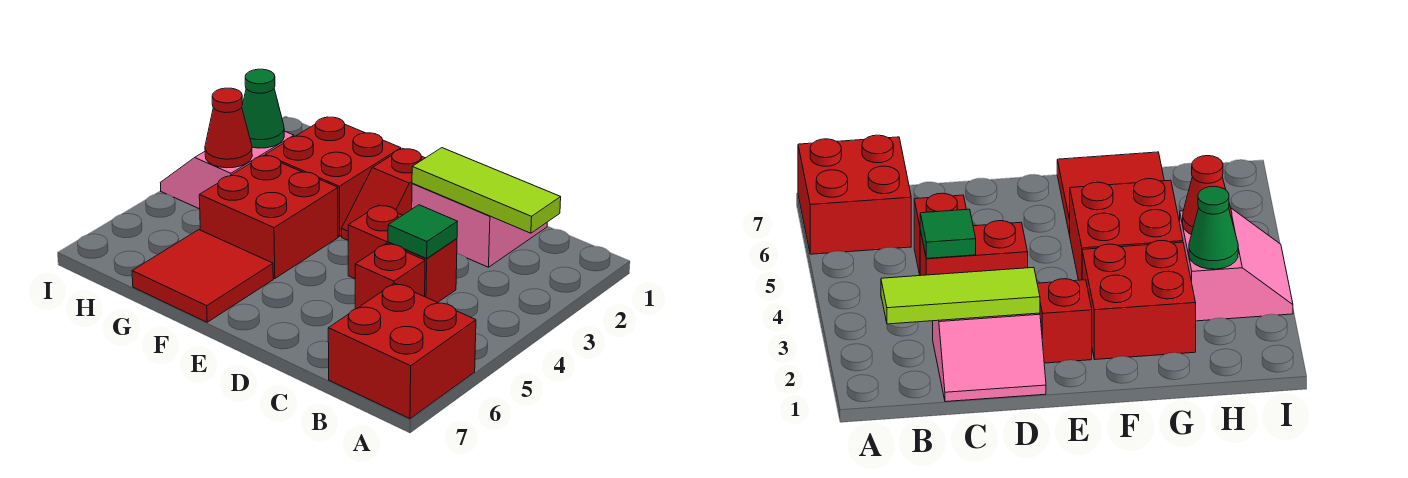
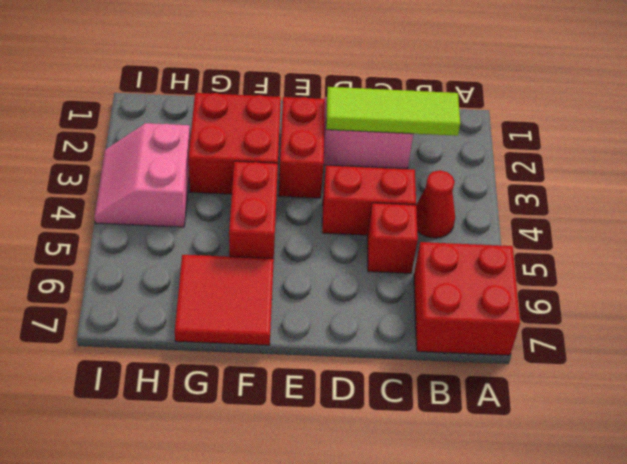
green tile C4 level 2 -> none
red slope E2:E3 level 1 top 2 -> red brick E2:E3 level 1
red brick F4:G5 level 1 -> red brick F4:F5 level 1
green cone H3 level 2 -> none
red cone H4 level 2 -> red cone B4 level 1

